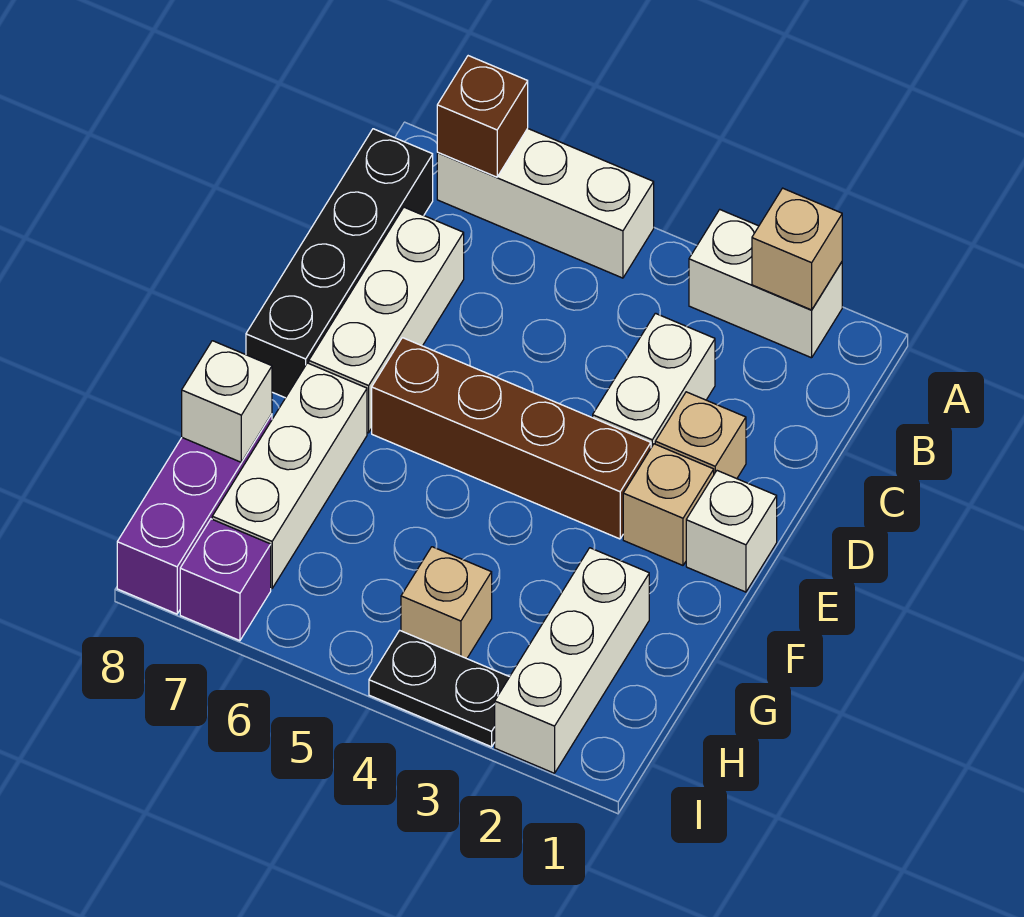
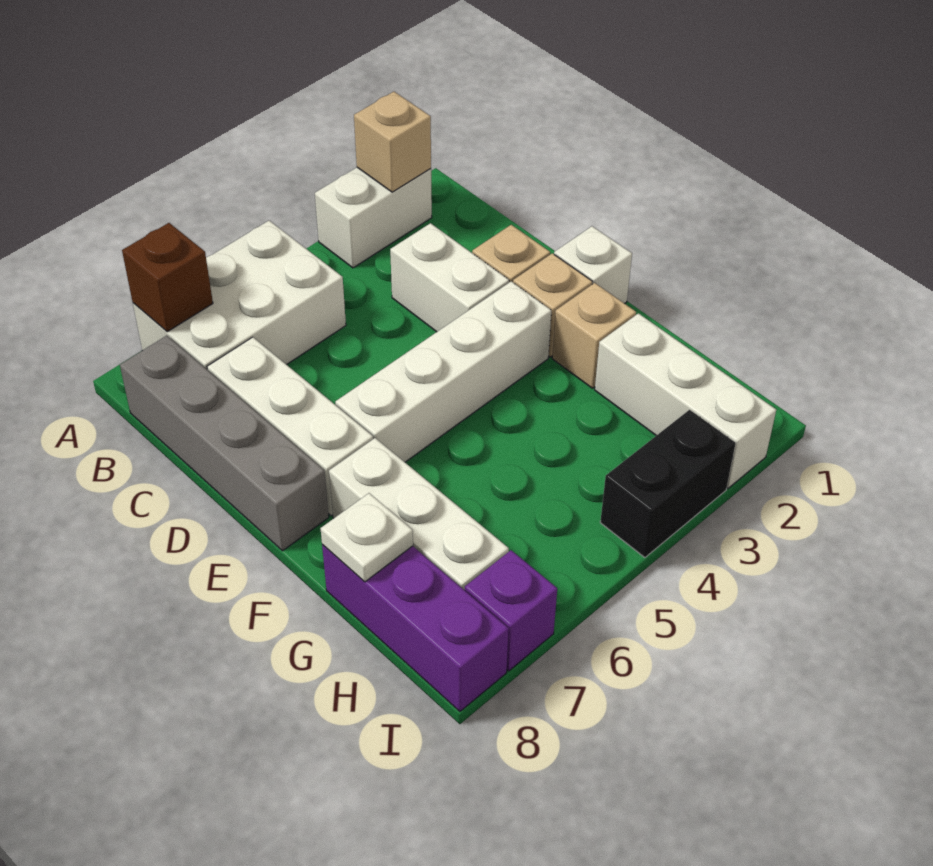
white brick A5:A7 level 1 -> white brick A5:B7 level 1
black brick B8:E8 level 1 -> grey brick B8:E8 level 1
brown brick E3:E6 level 1 -> white brick E3:E6 level 1
white brick G8 level 2 -> white plate G8 level 2
tan brick H4 level 1 -> tan brick F2 level 1
black plate I3:I4 level 1 -> black brick I3:I4 level 1

